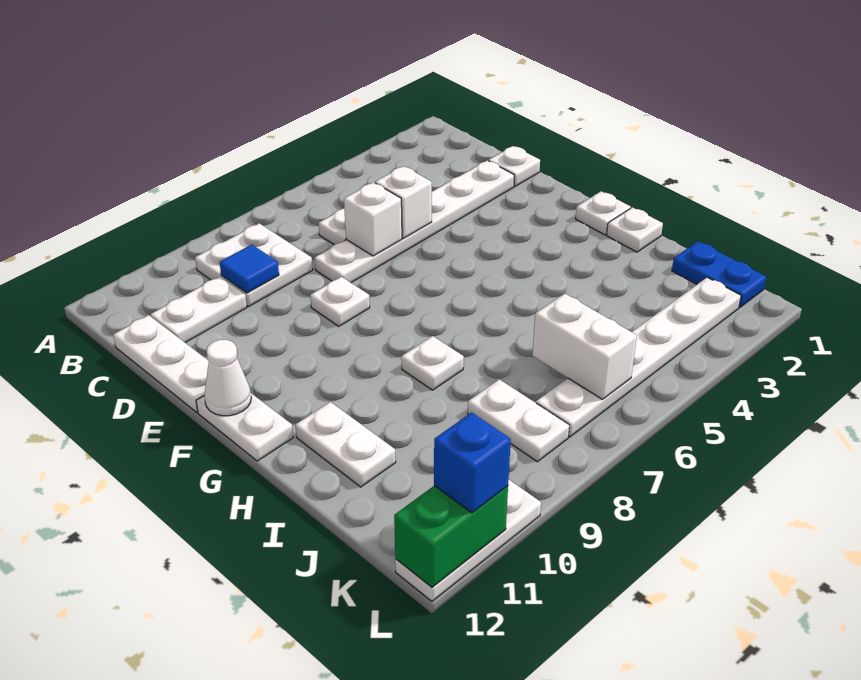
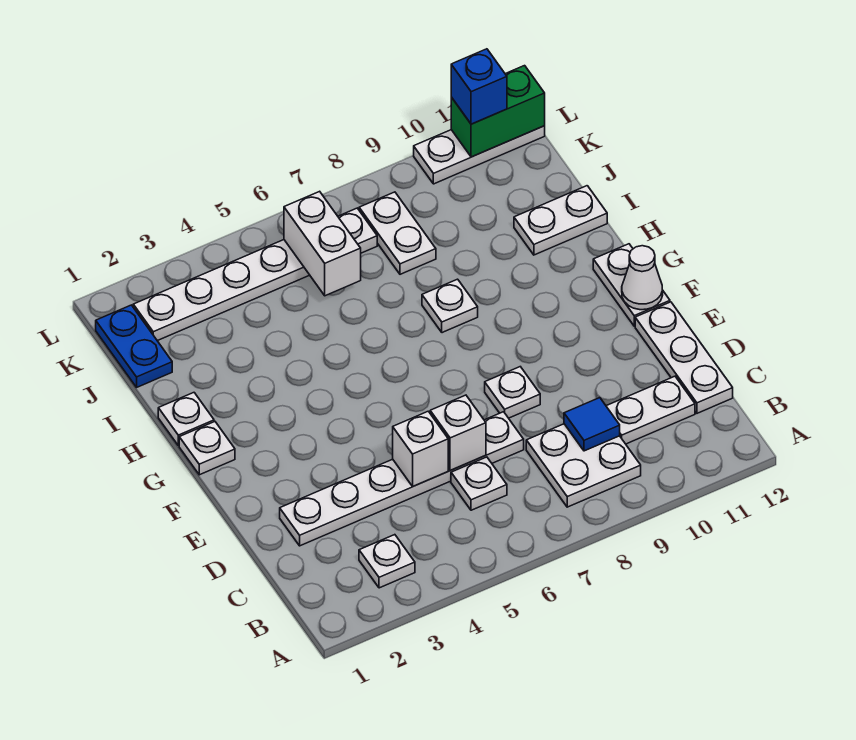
white plate D1 level 1 -> white plate B3 level 1
white plate H11:I11 level 1 -> white plate I11:I12 level 1

